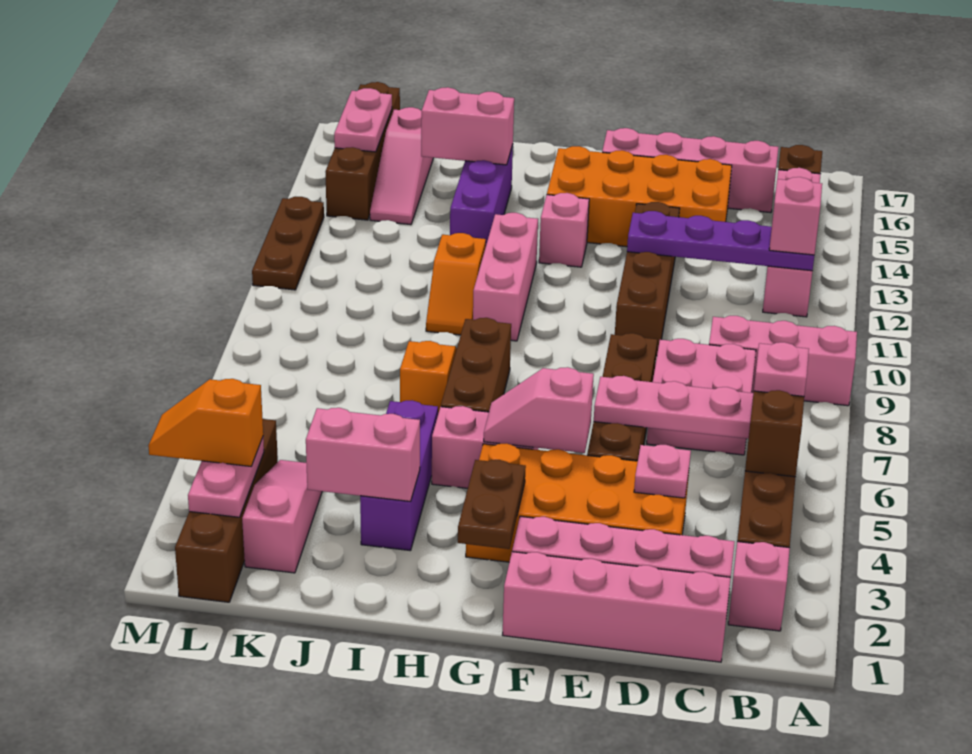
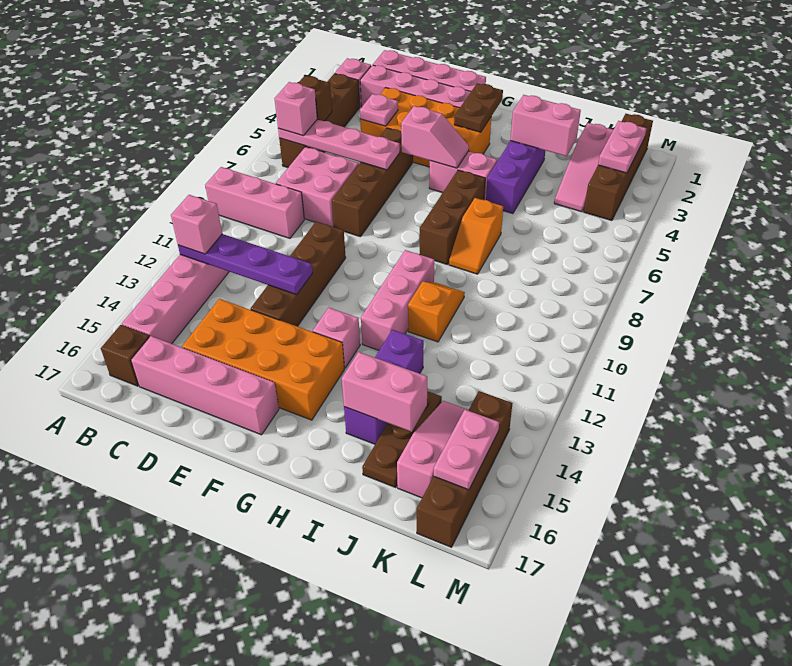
orange slope L3:M3 level 3 top L -> none
brown plate M11:M13 level 1 -> brown plate J14:J16 level 1

